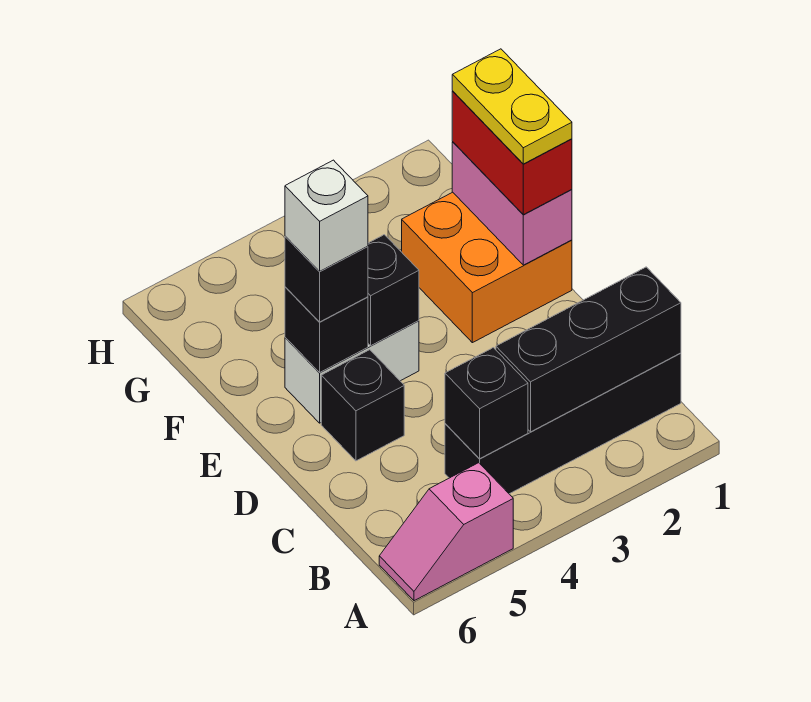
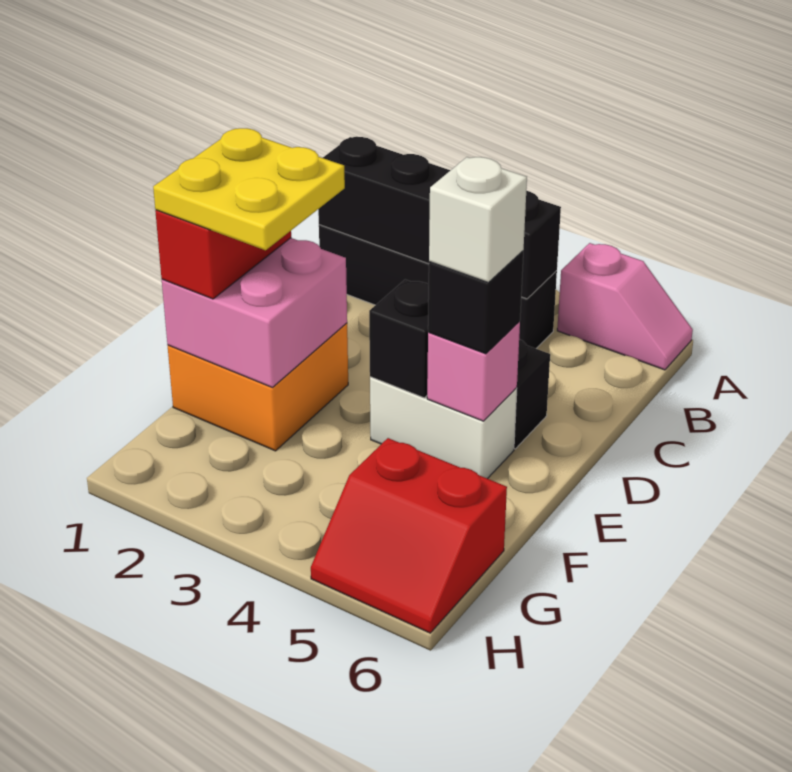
pink brick E1:F1 level 2 -> pink brick E1:F2 level 2
yellow plate E1:F1 level 4 -> yellow plate E1:F2 level 4
black brick E5 level 2 -> pink brick E5 level 2
none -> red slope G5:H6 level 1 top G

